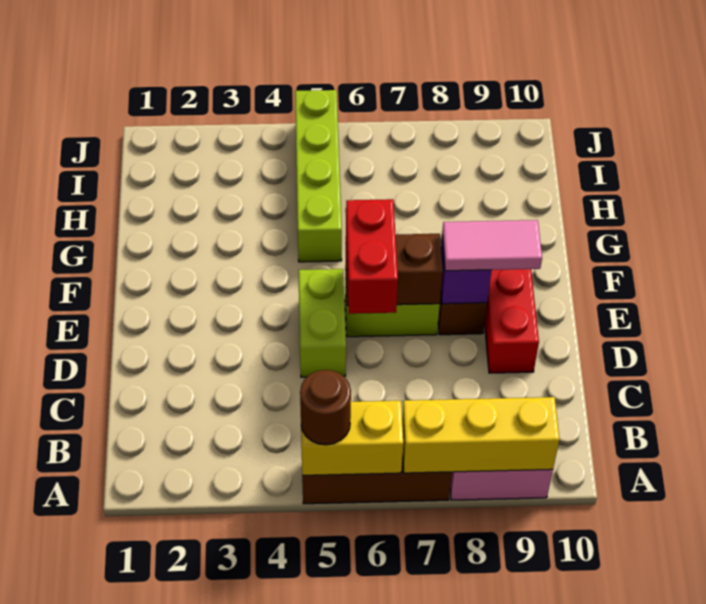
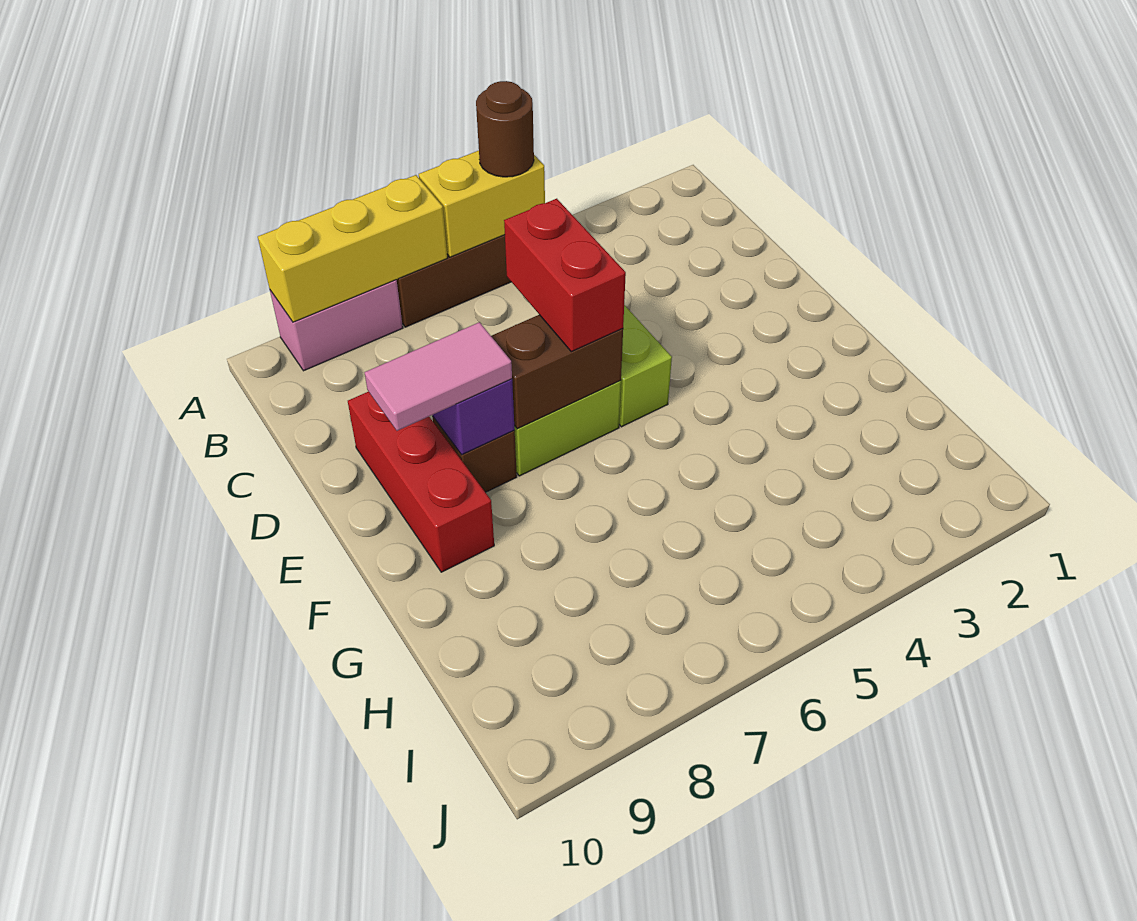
lime brick G5:J5 level 1 -> none

